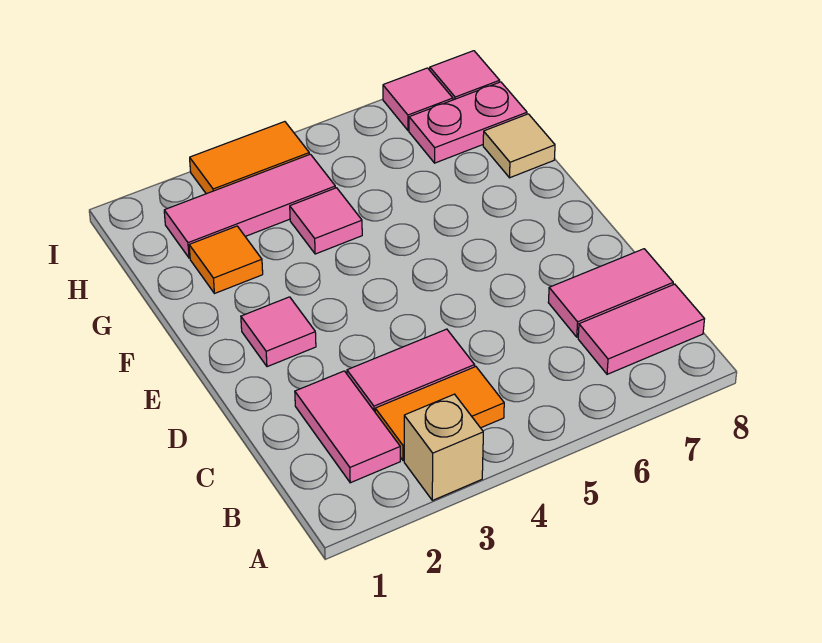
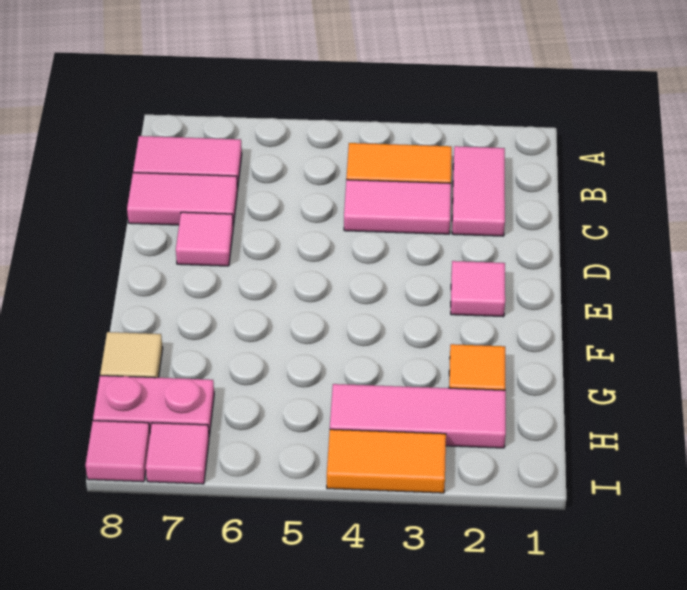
tan brick A3 level 1 -> none
pink tile G4 level 1 -> pink tile D7 level 1

